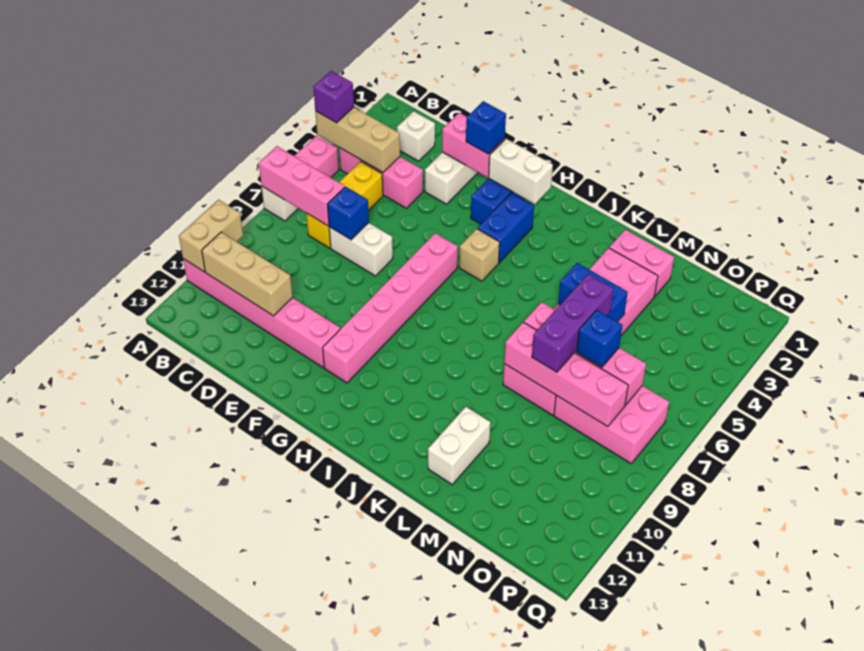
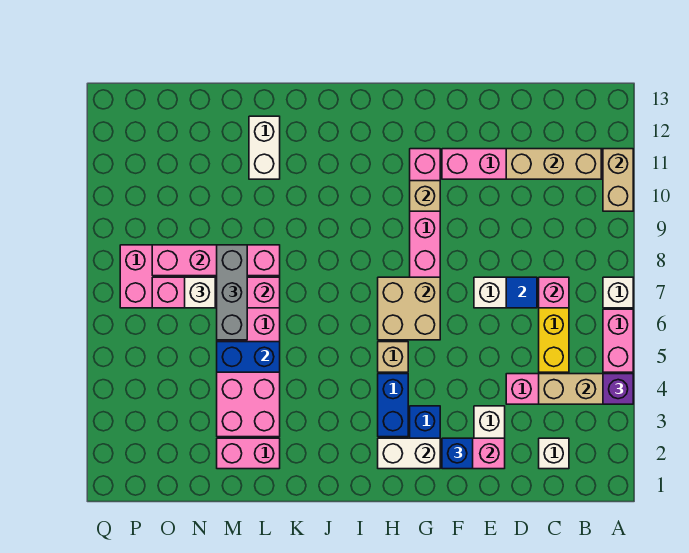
pink brick A7:C7 level 2 -> pink brick C7 level 2
blue brick D7 level 2 -> blue tile D7 level 2
none -> tan brick G6:H7 level 2
none -> tan brick G10 level 2
purple brick M6:M8 level 3 -> grey brick M6:M8 level 3
blue brick N7 level 3 -> white brick N7 level 3

